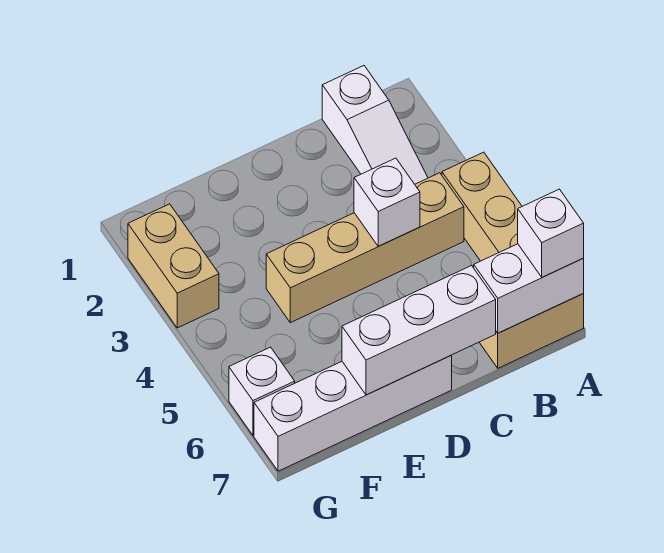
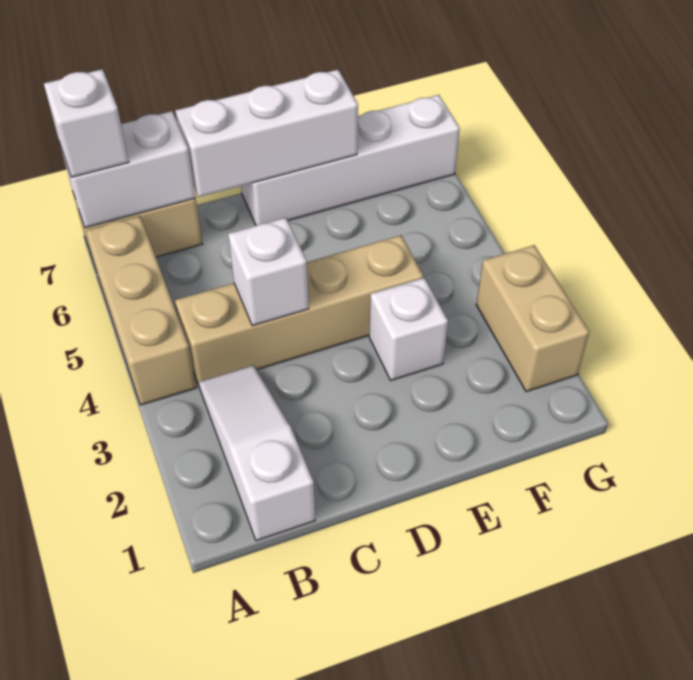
white brick G6 level 1 -> white brick E3 level 1

